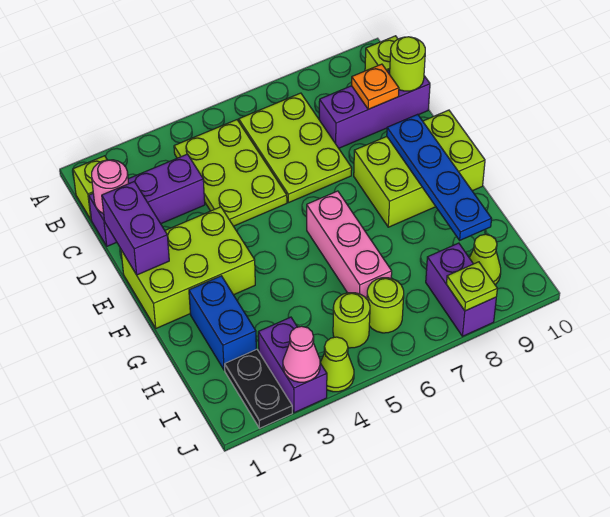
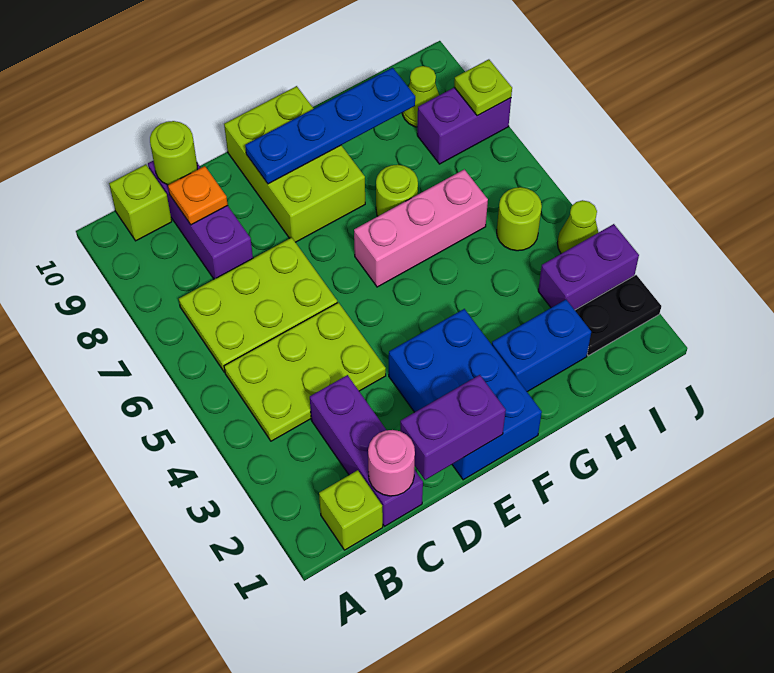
lime brick E1:F3 level 1 -> blue brick E1:F3 level 1
lime round brick I6 level 1 -> lime round brick G7 level 1
pink cone J3 level 2 -> none

